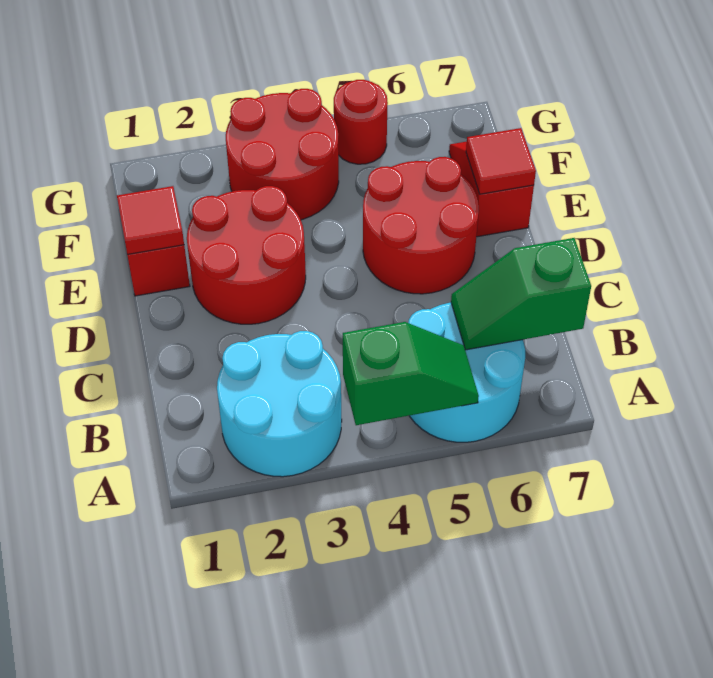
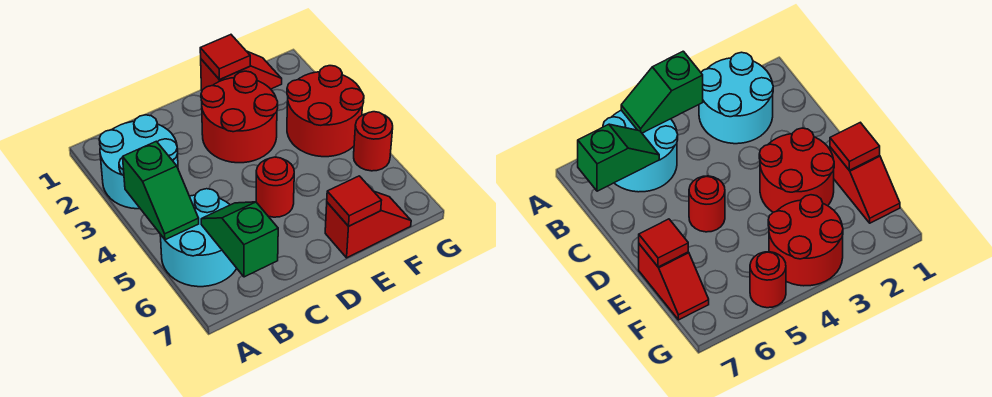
red round brick D5:E6 level 1 -> red round brick D5 level 1

